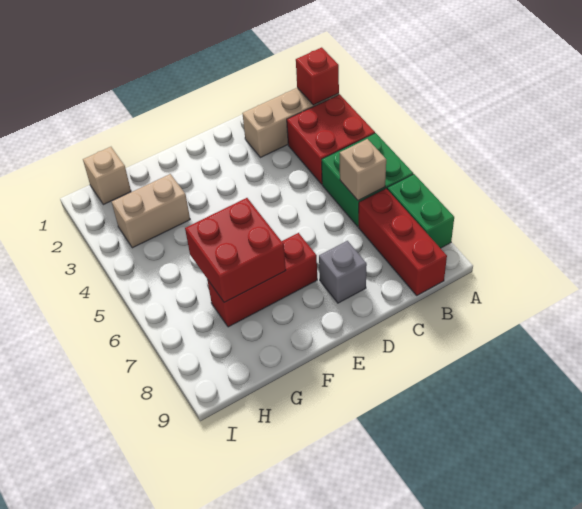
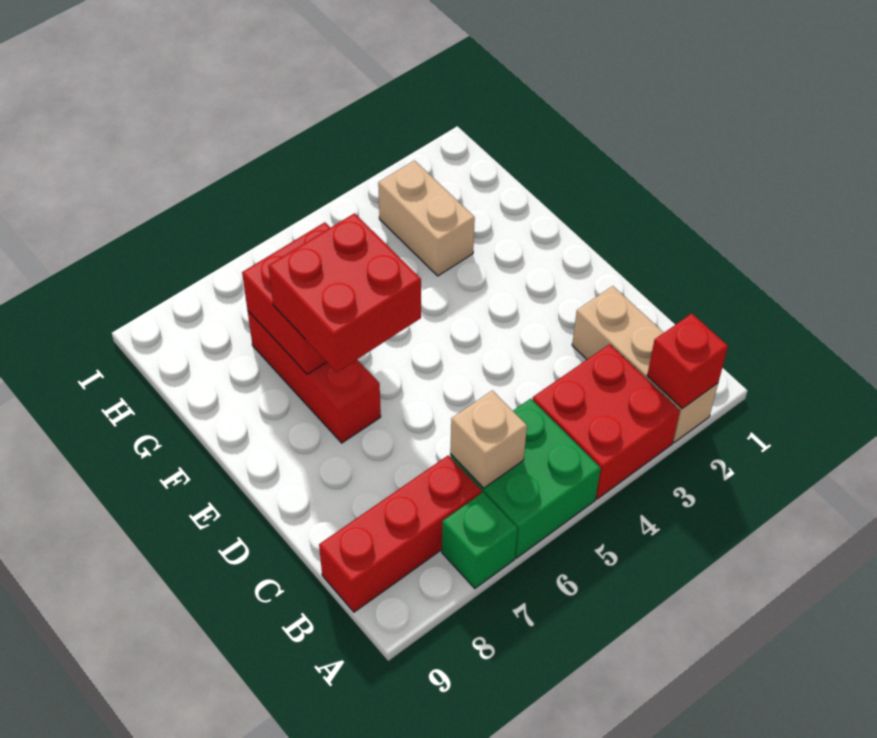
green brick A7:A8 level 1 -> green brick A7 level 1
grey brick D8 level 1 -> none
none -> red brick E6:F7 level 3
tan brick H1 level 1 -> none

